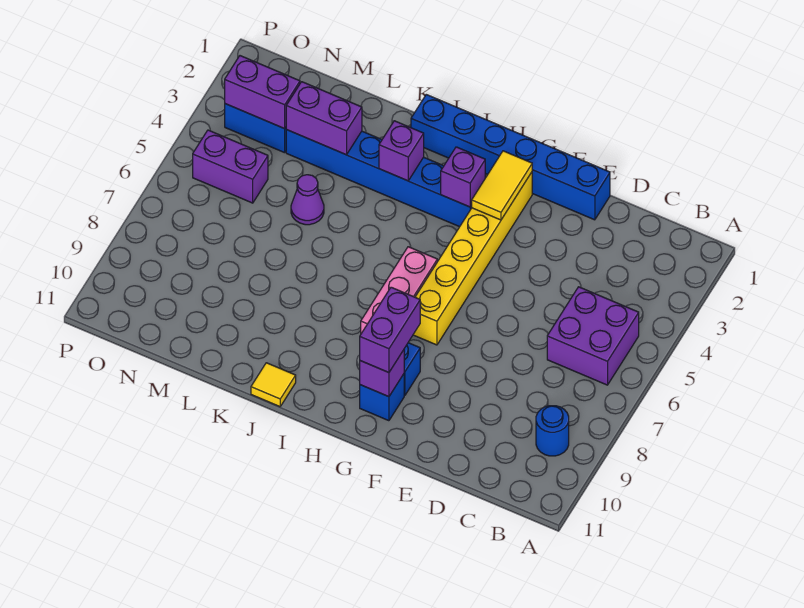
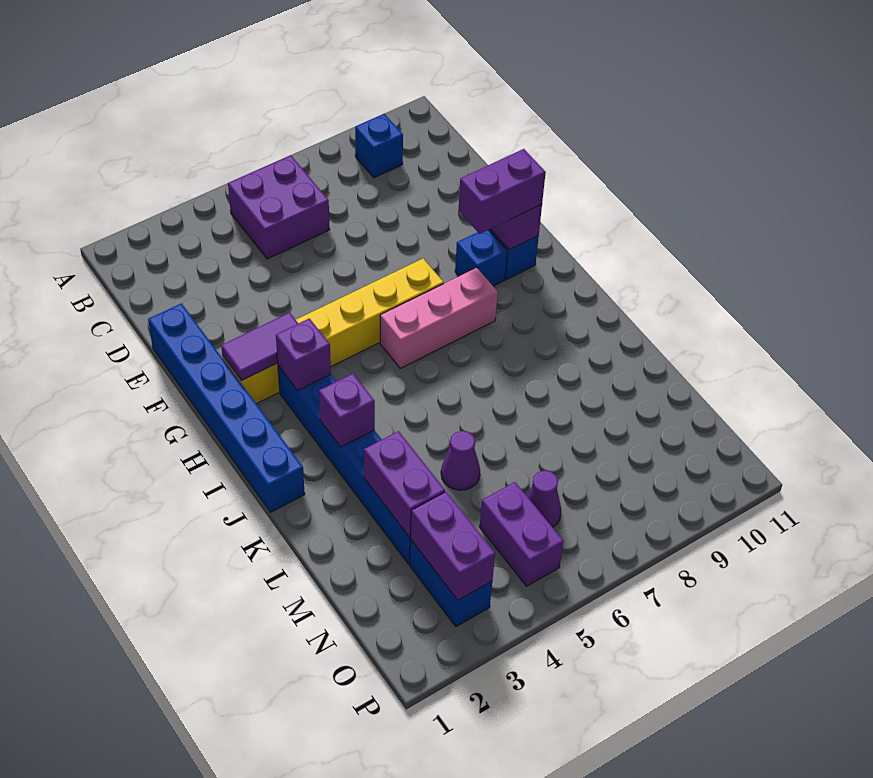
blue round brick B9 level 1 -> blue brick B9 level 1
yellow tile G2:G3 level 2 -> purple tile G2:G3 level 2
yellow tile J11 level 1 -> none
none -> purple cone N6 level 1

